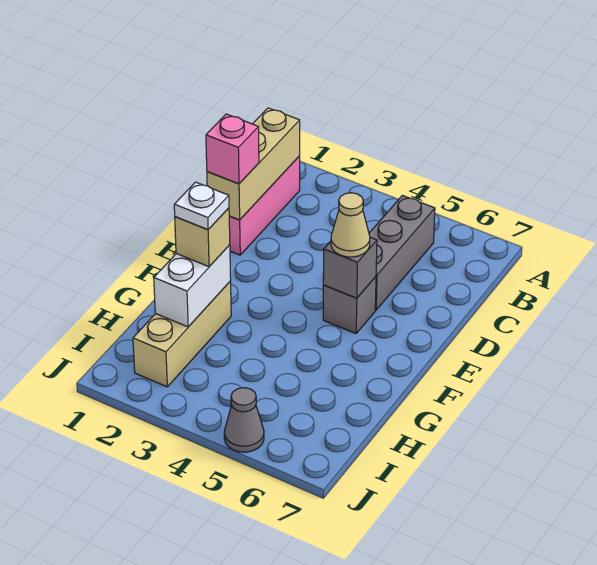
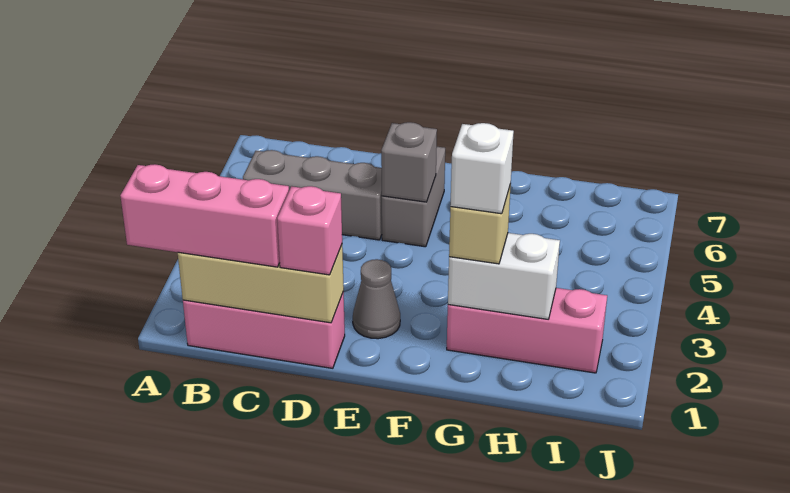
none -> pink brick A1:C1 level 3
grey brick E5 level 1 -> grey brick E5:E6 level 1
tan cone E5 level 3 -> none
tan brick G2:I2 level 1 -> pink brick G2:I2 level 1
white plate G2 level 4 -> white brick G2 level 4
grey cone J5 level 1 -> grey cone E2 level 1

